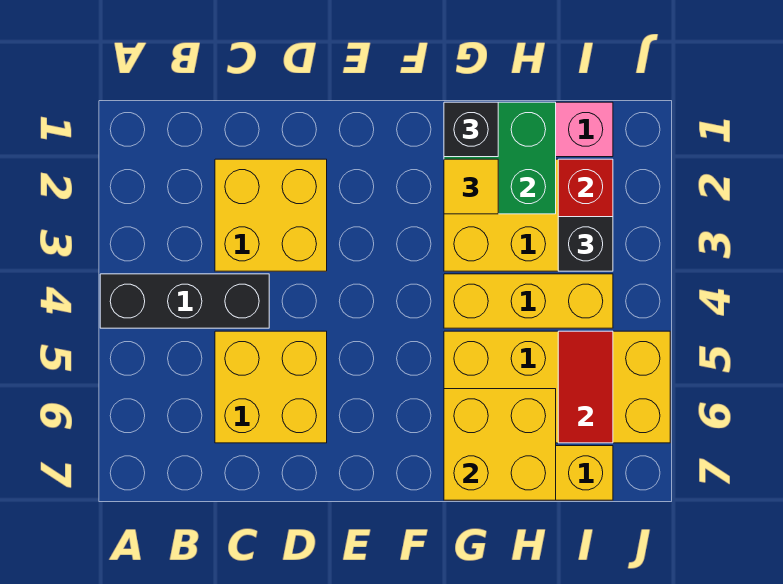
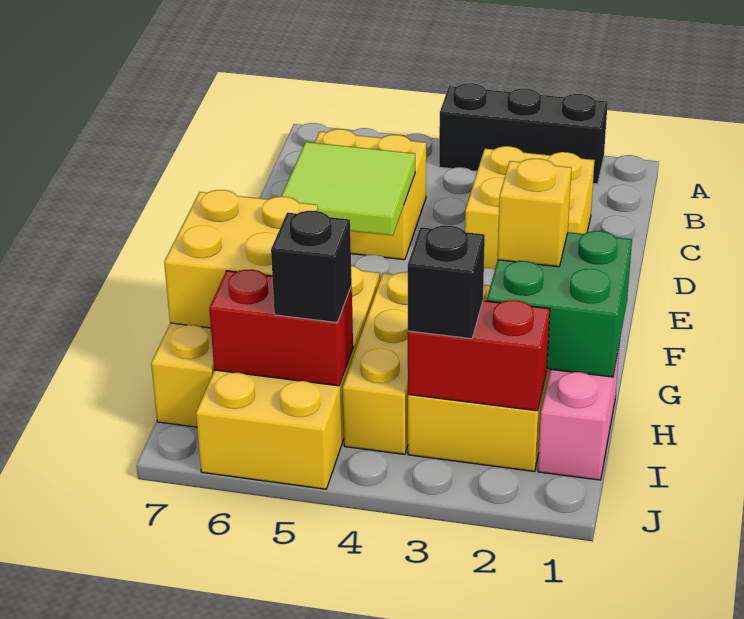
black brick A4:C4 level 1 -> black brick A2:A4 level 1
none -> lime tile D5:E6 level 2
black brick G1 level 3 -> black brick I5 level 3
yellow tile G2 level 3 -> yellow brick G2 level 3
red tile I5:I6 level 2 -> red brick I5:I6 level 2

